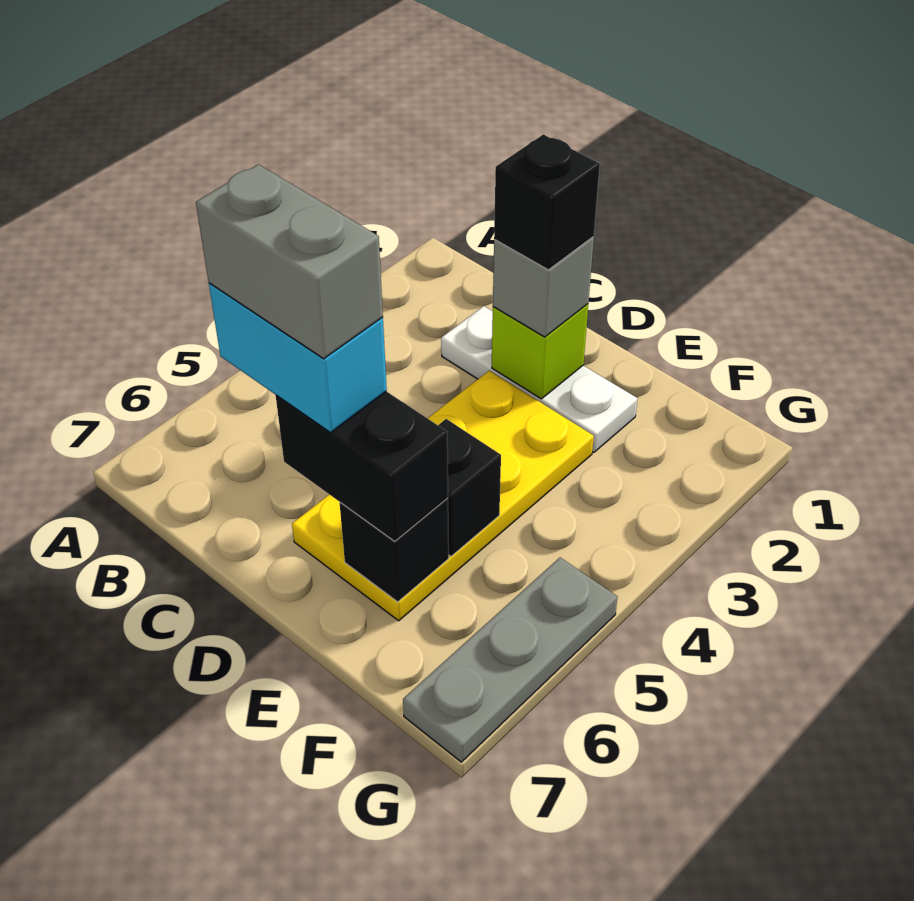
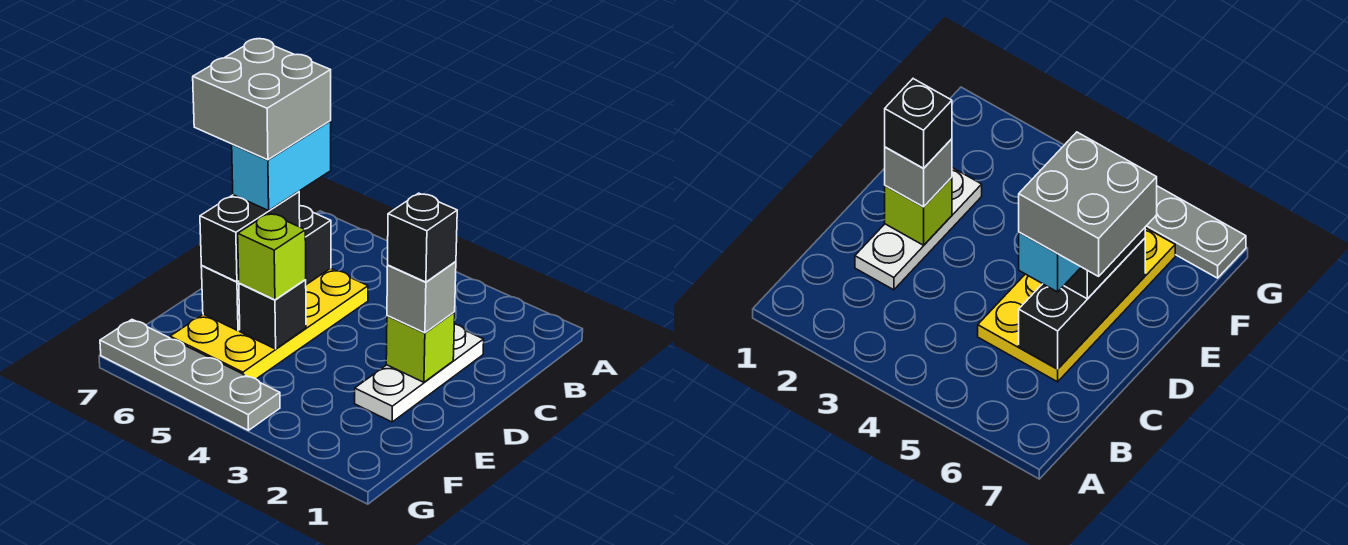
grey brick C6:D6 level 5 -> grey brick C6:D7 level 5
yellow plate D3:E6 level 1 -> yellow plate C5:F6 level 1
none -> lime brick E5 level 3
black brick E6 level 2 -> black brick C6:E6 level 2
grey plate G5:G7 level 1 -> grey plate G4:G7 level 1

